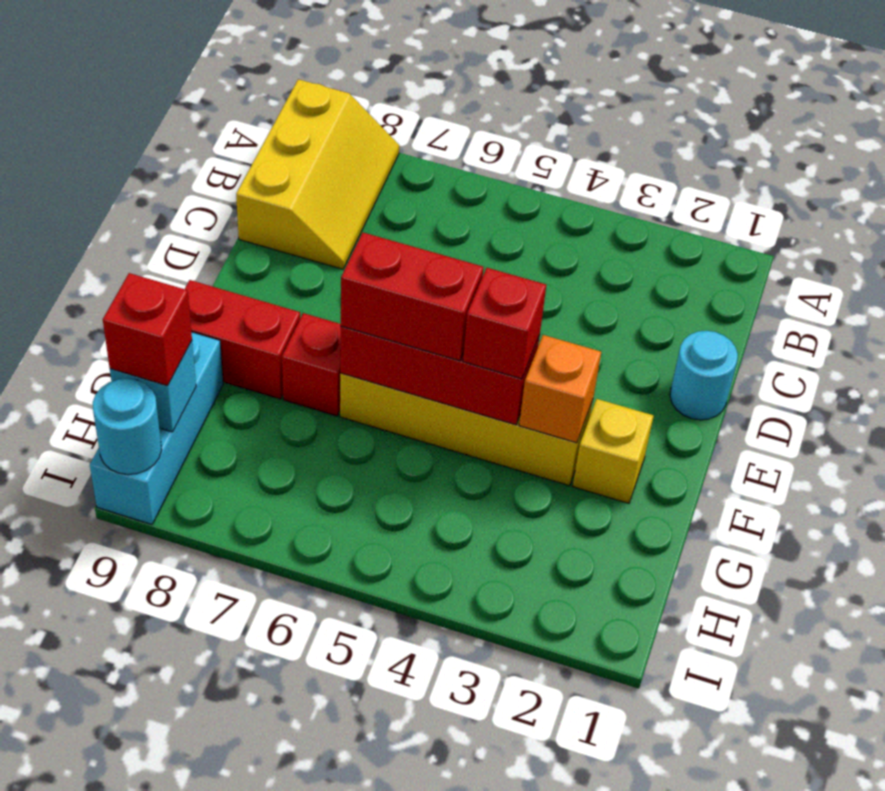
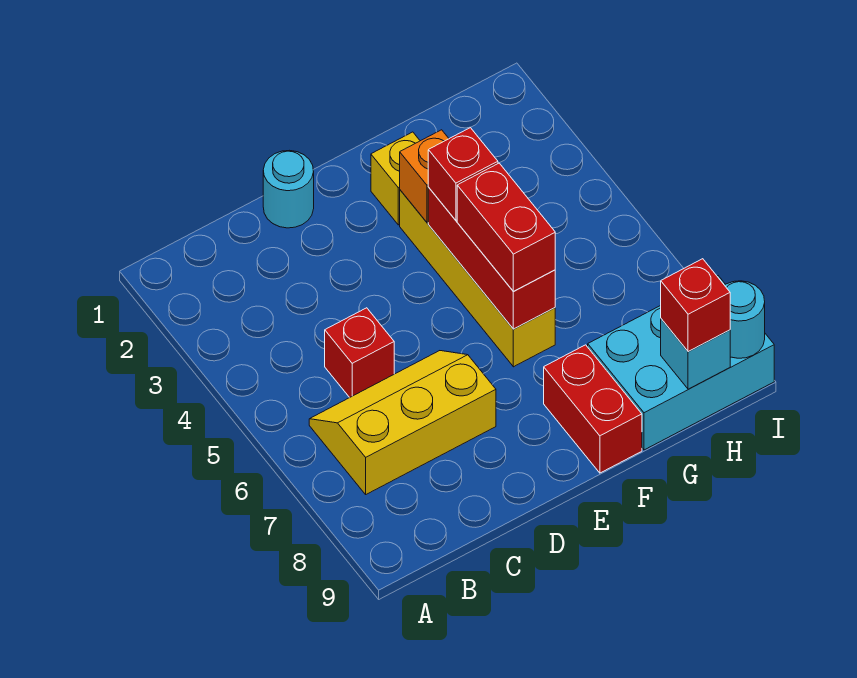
yellow slope A8:C9 level 1 top 9 -> yellow slope B6:D7 level 1 top 7
red brick F7 level 1 -> red brick C5 level 1
cyan brick G9:I9 level 1 -> cyan brick G8:I9 level 1

